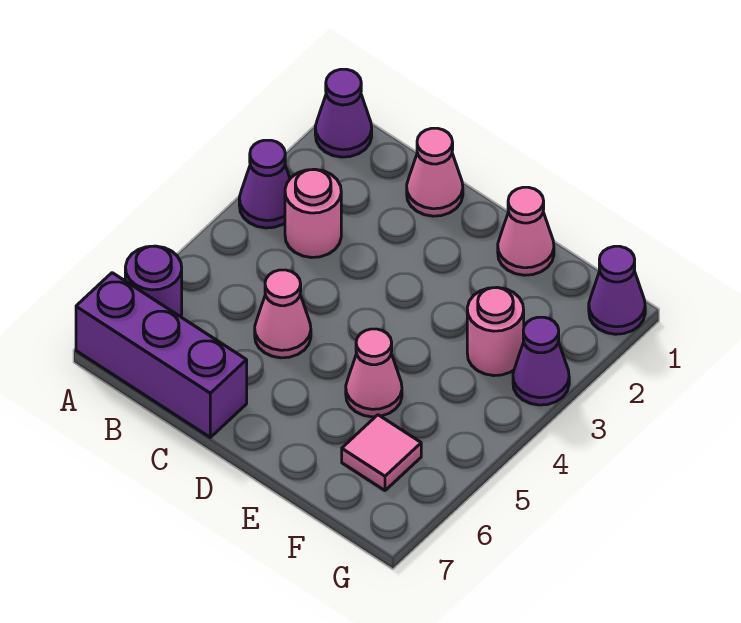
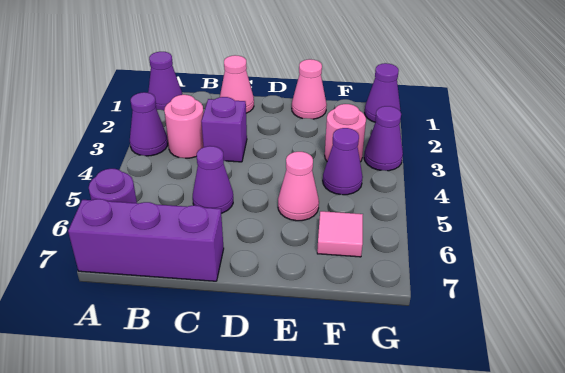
none -> purple brick C3 level 1
pink cone C5 level 1 -> purple cone C5 level 1
none -> purple cone F4 level 1

